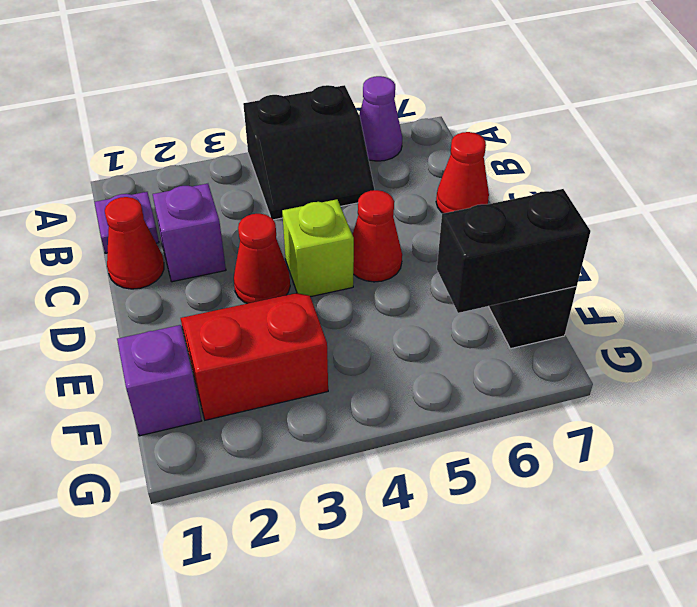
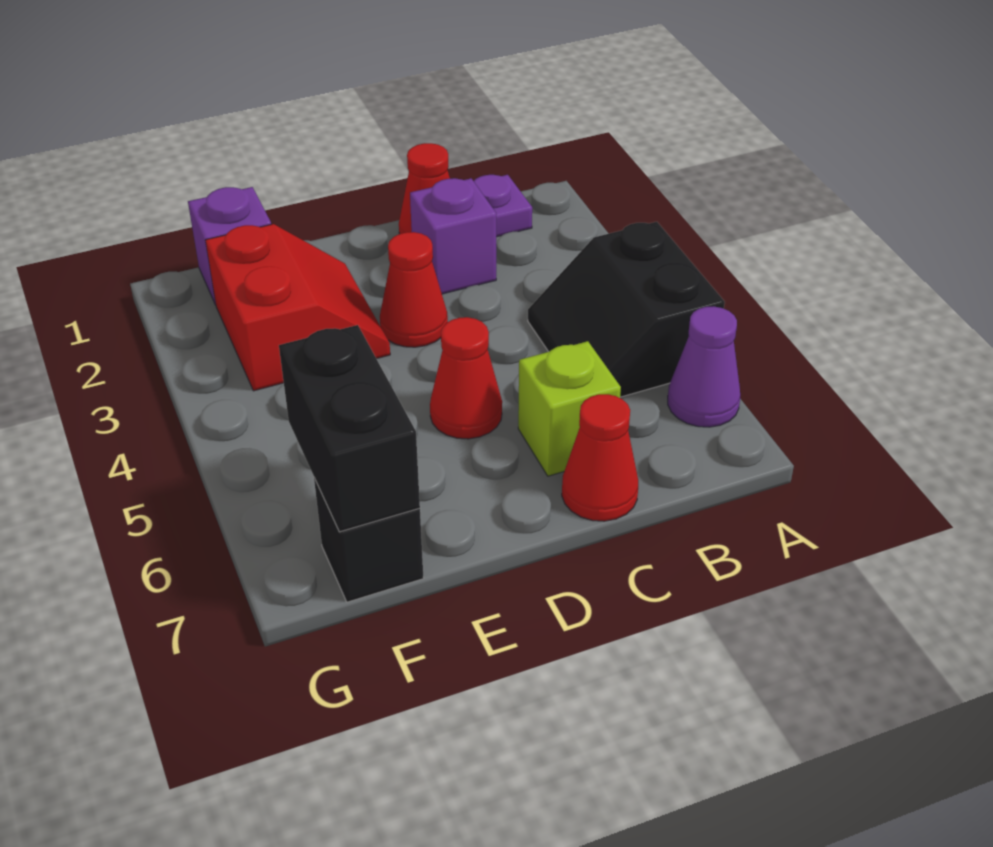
lime brick D4 level 1 -> lime brick C6 level 1

